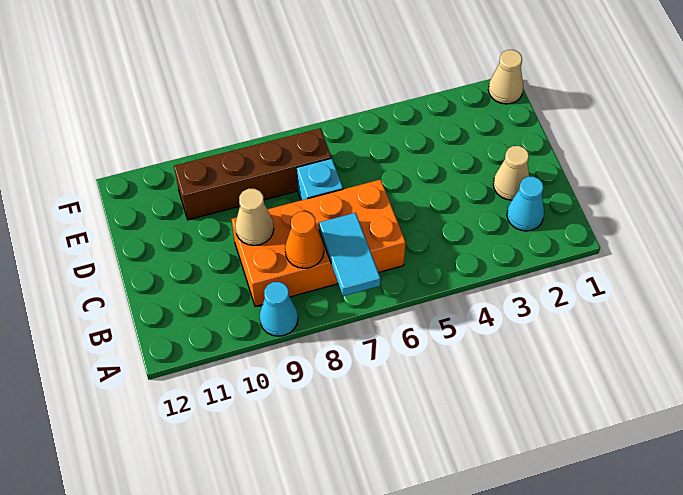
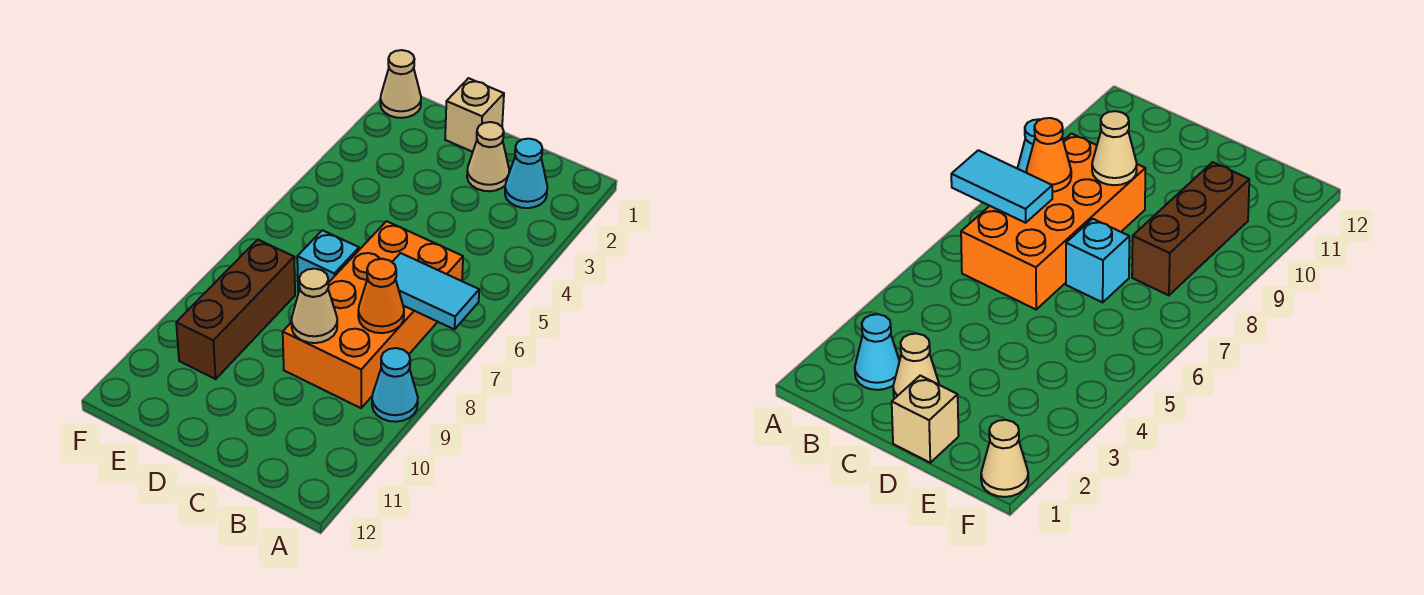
none -> tan brick D1 level 1
brown brick E7:E10 level 1 -> brown brick E8:E10 level 1

